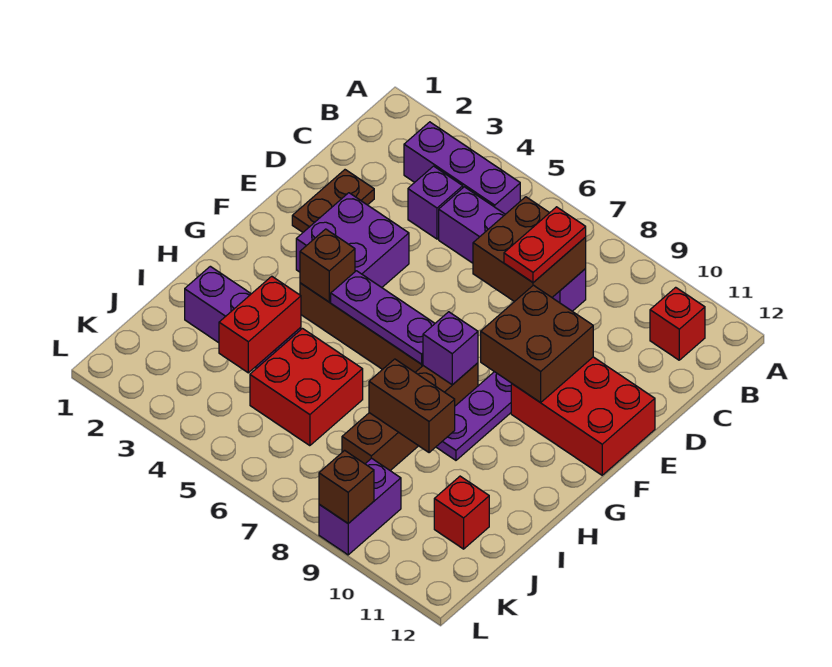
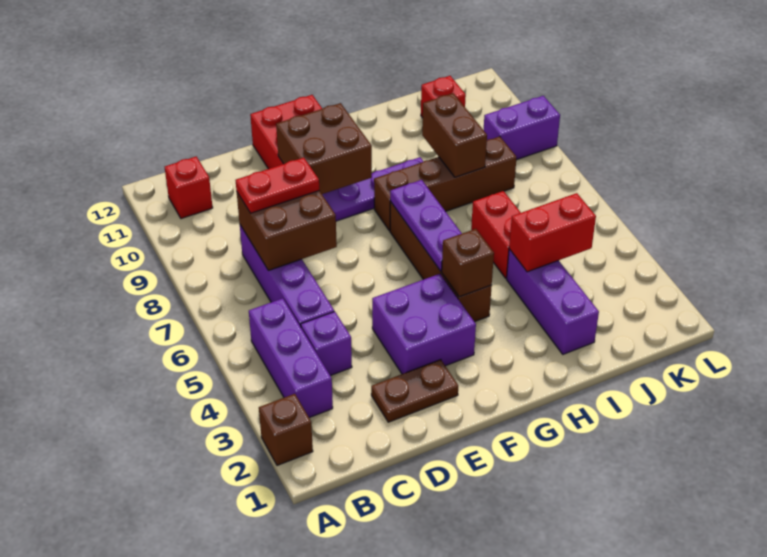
purple brick G8 level 2 -> none
red brick I5:J6 level 1 -> red brick I5:I6 level 1
brown brick L9 level 2 -> brown brick A2 level 1

